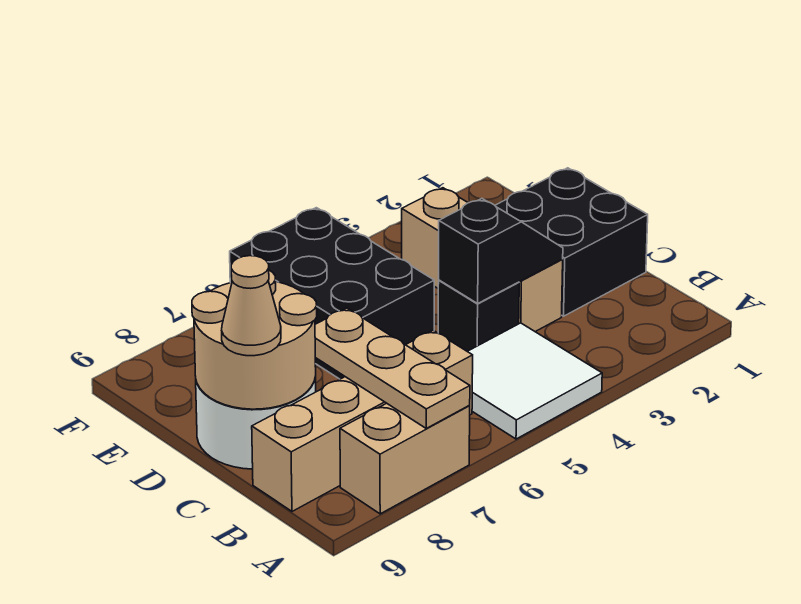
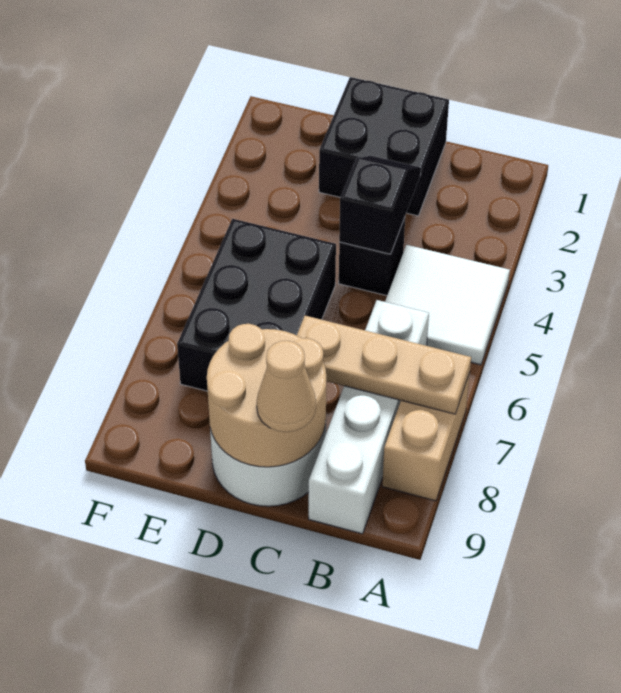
tan brick B6:B9 level 1 -> white brick B6:B9 level 1
tan brick C3:E3 level 1 -> none
black brick D5:F6 level 1 -> black brick D5:E7 level 1

